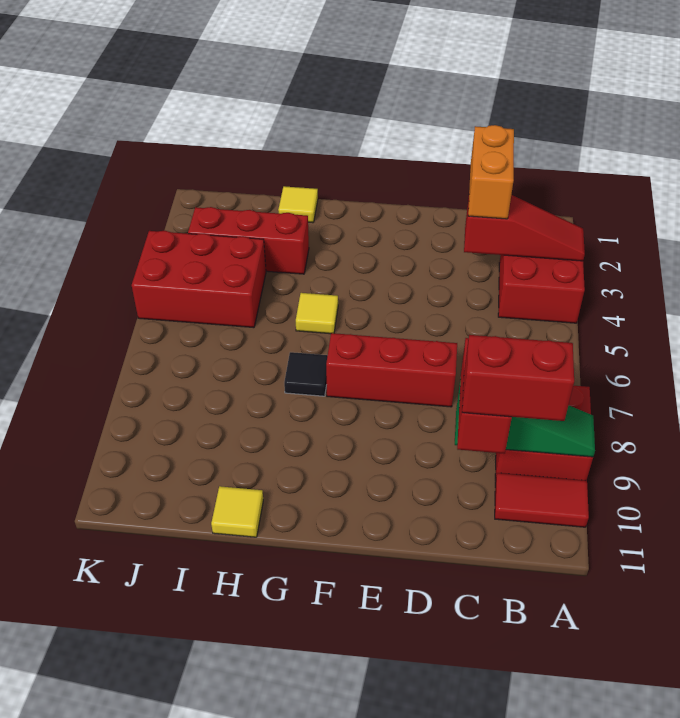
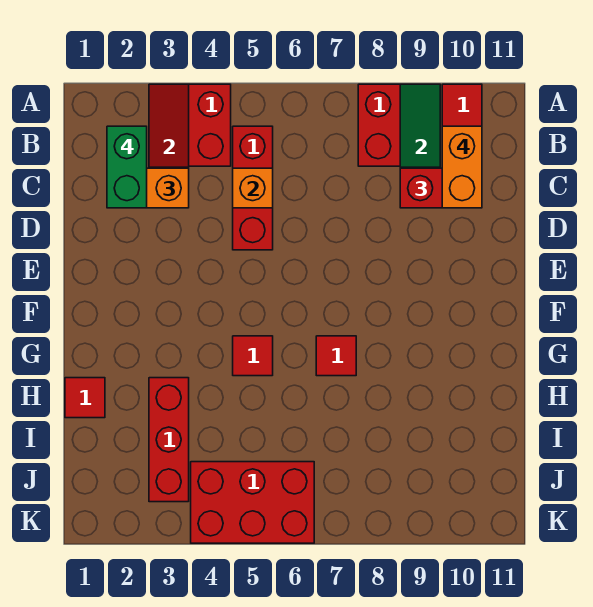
none -> green brick B2:C2 level 4
red brick B10:C10 level 4 -> orange brick B10:C10 level 4
none -> orange brick C5 level 2
red brick D7:F7 level 1 -> red brick B5:D5 level 1
yellow tile G5 level 1 -> red tile G5 level 1
black tile G7 level 1 -> red tile G7 level 1
yellow tile H1 level 1 -> red tile H1 level 1
yellow tile H11 level 1 -> none
red brick I4:K5 level 1 -> red brick J4:K6 level 1

